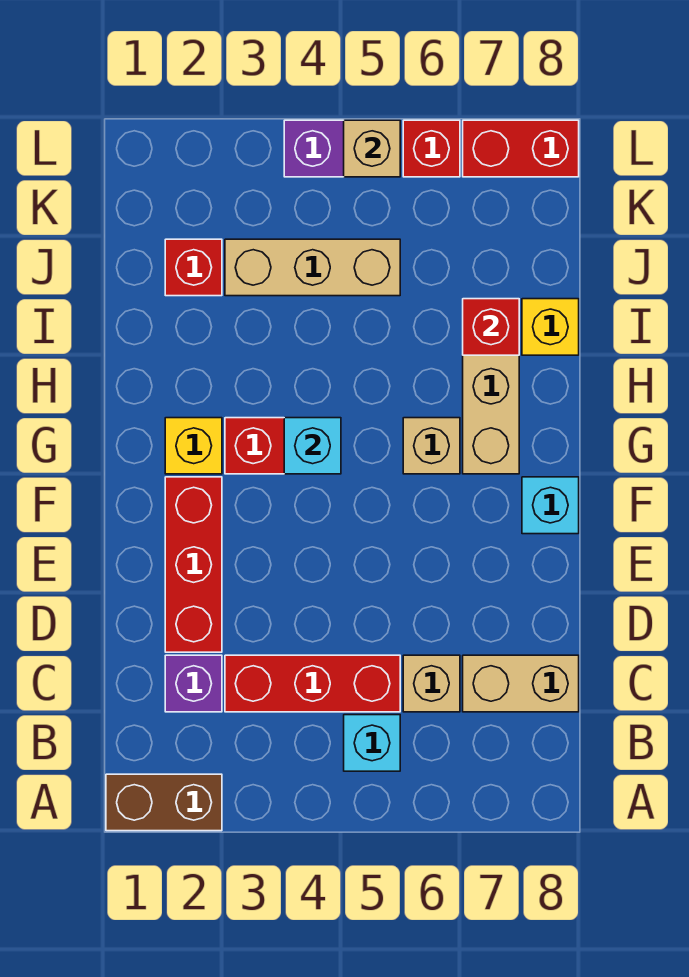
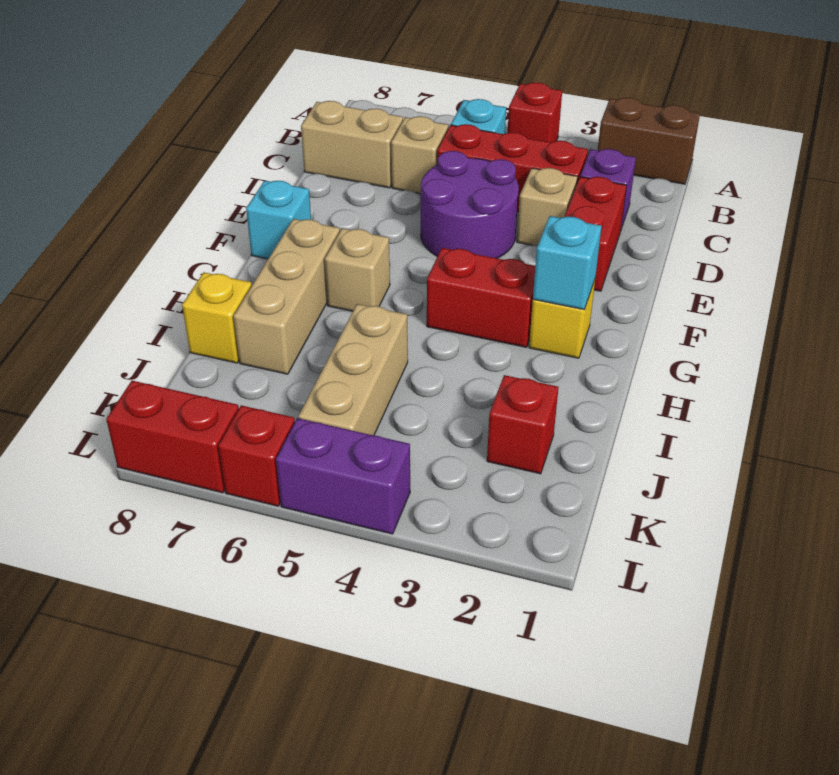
red brick D2:F2 level 1 -> red brick D2:E2 level 1
none -> purple round brick D4:E5 level 1
cyan brick G4 level 2 -> cyan brick G2 level 2
red brick I7 level 2 -> red brick A4 level 1
tan brick J3:J5 level 1 -> tan brick I5:K5 level 1
tan brick L5 level 2 -> tan brick D3 level 1

